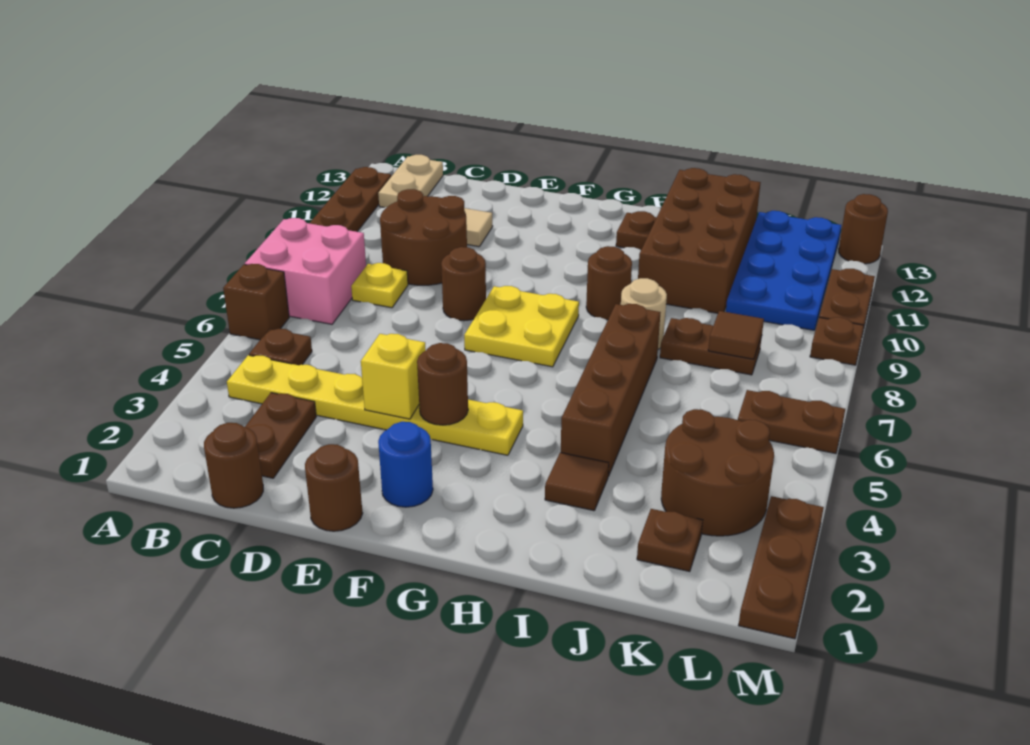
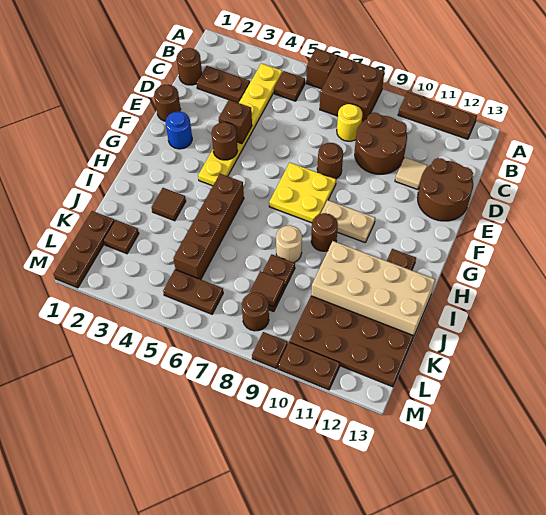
pink brick A7:B8 level 1 -> brown brick A7:B8 level 1
tan plate B12:B13 level 1 -> tan plate G9:G10 level 1
yellow plate C8 level 1 -> yellow round brick C8 level 1
yellow brick E4 level 2 -> brown brick E4 level 2
brown brick I4:I7 level 1 -> brown brick H5:K5 level 1
brown brick I10:J13 level 1 -> tan brick I10:J13 level 1
brown round brick K3:L4 level 1 -> brown round brick D12:E13 level 1
blue plate K10:L13 level 1 -> brown plate K10:L13 level 1
brown plate L6:M6 level 1 -> brown plate L5:L6 level 1
brown plate M1:M3 level 1 -> brown plate K1:M1 level 1
brown round brick M13 level 1 -> brown round brick L8 level 1

